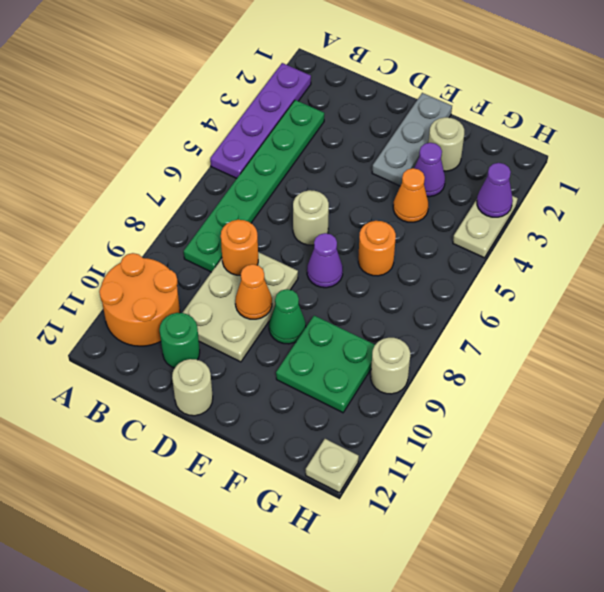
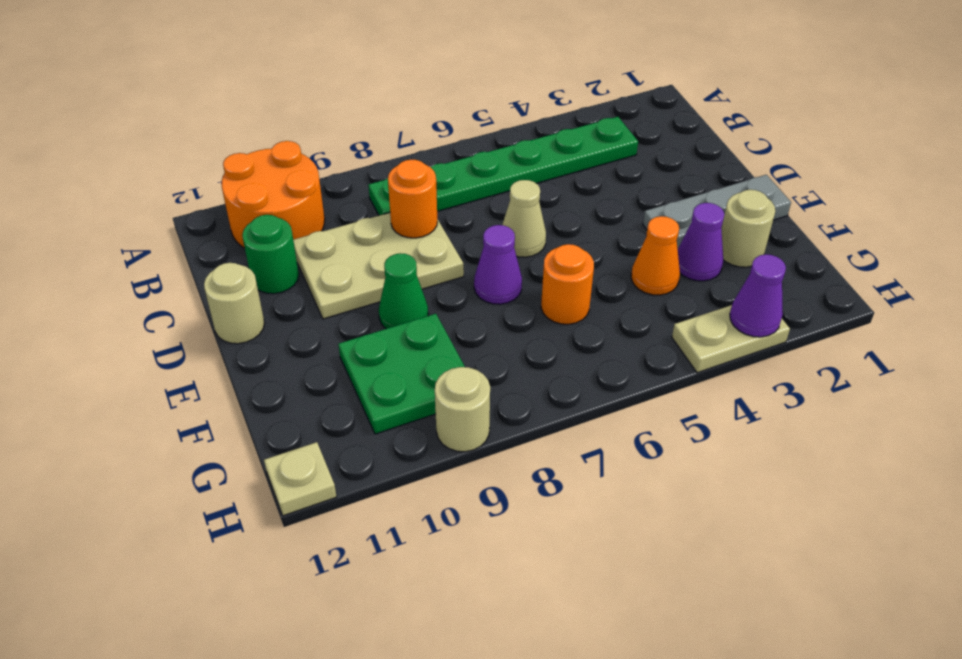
purple plate A2:A5 level 1 -> none
tan round brick D6 level 1 -> tan cone D6 level 1
orange cone D9 level 2 -> none

